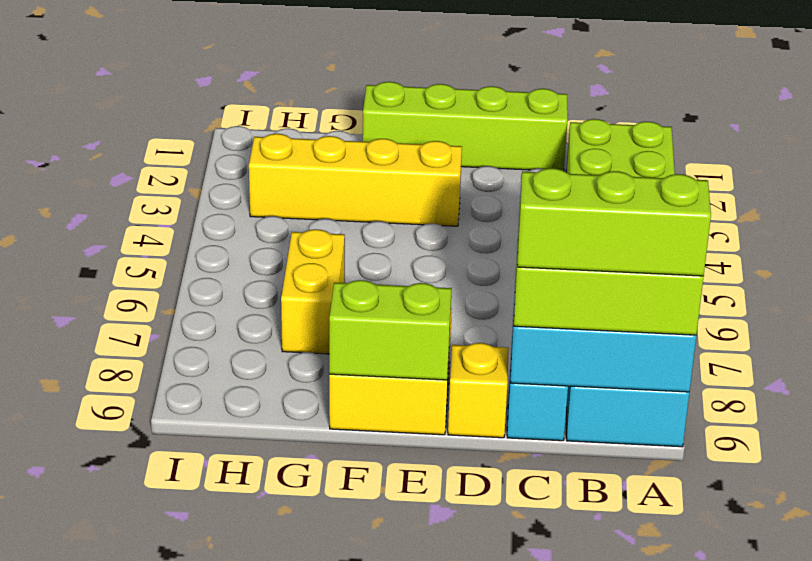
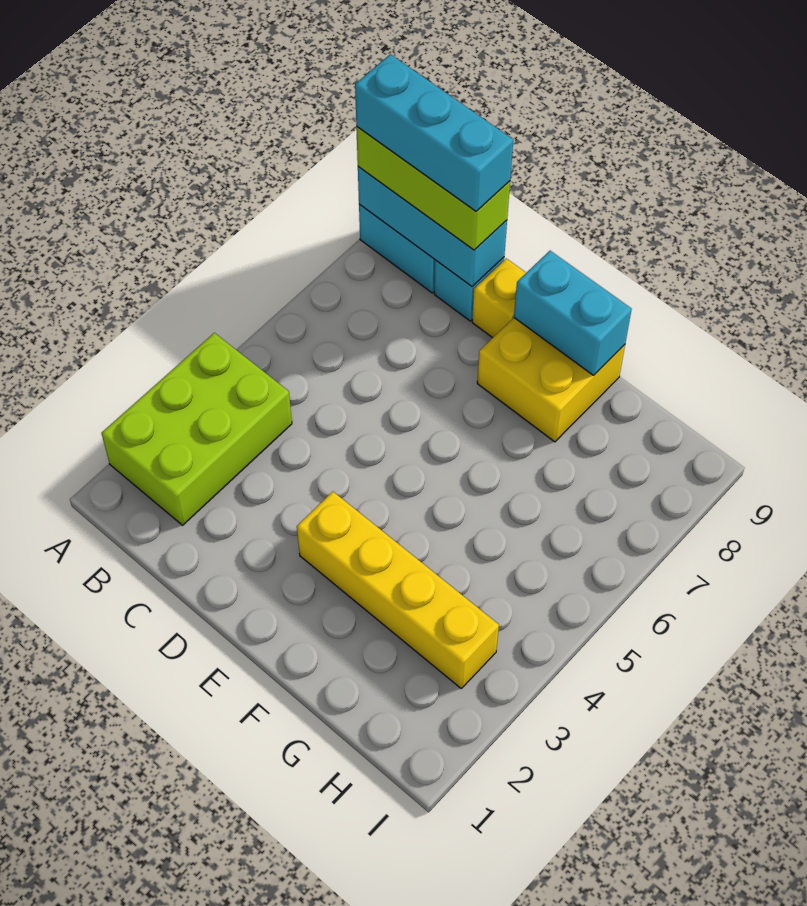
lime brick A9:C9 level 4 -> cyan brick A9:C9 level 4
lime brick C1:F1 level 1 -> none
lime brick E9:F9 level 2 -> cyan brick E9:F9 level 2
yellow brick G6:G7 level 1 -> none

